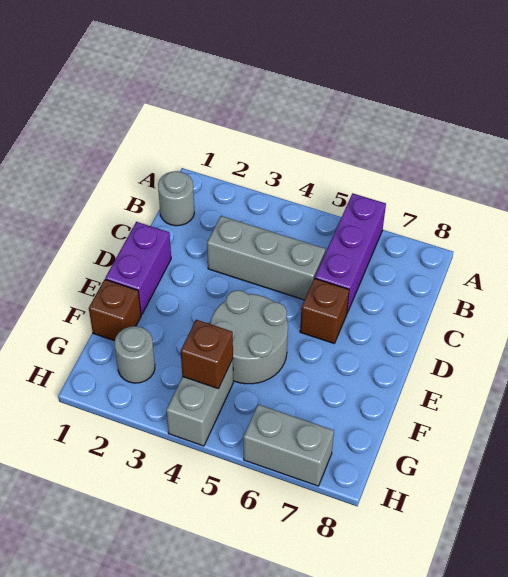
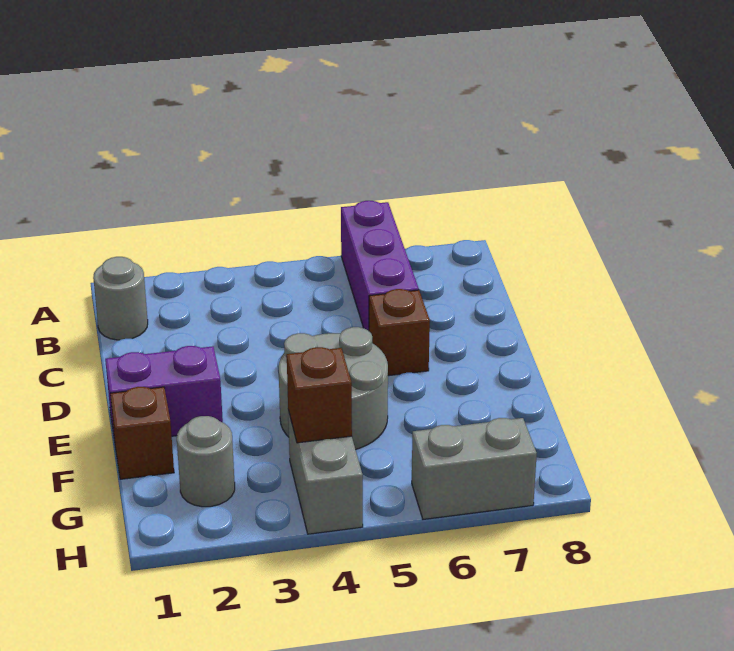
grey brick C3:C5 level 1 -> none
purple brick D1:E1 level 1 -> purple brick E1:E2 level 1

